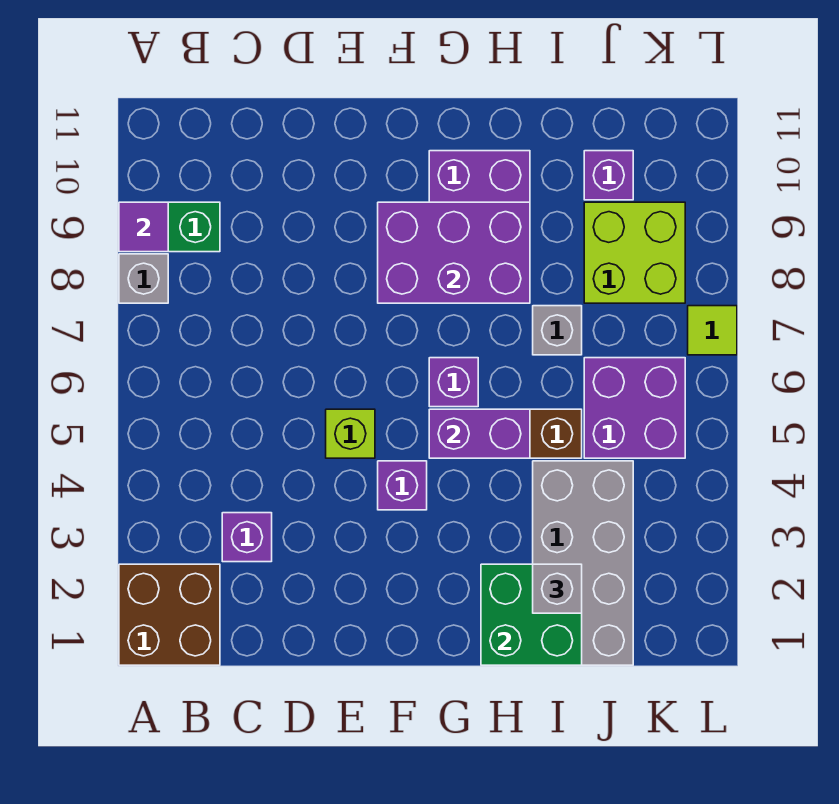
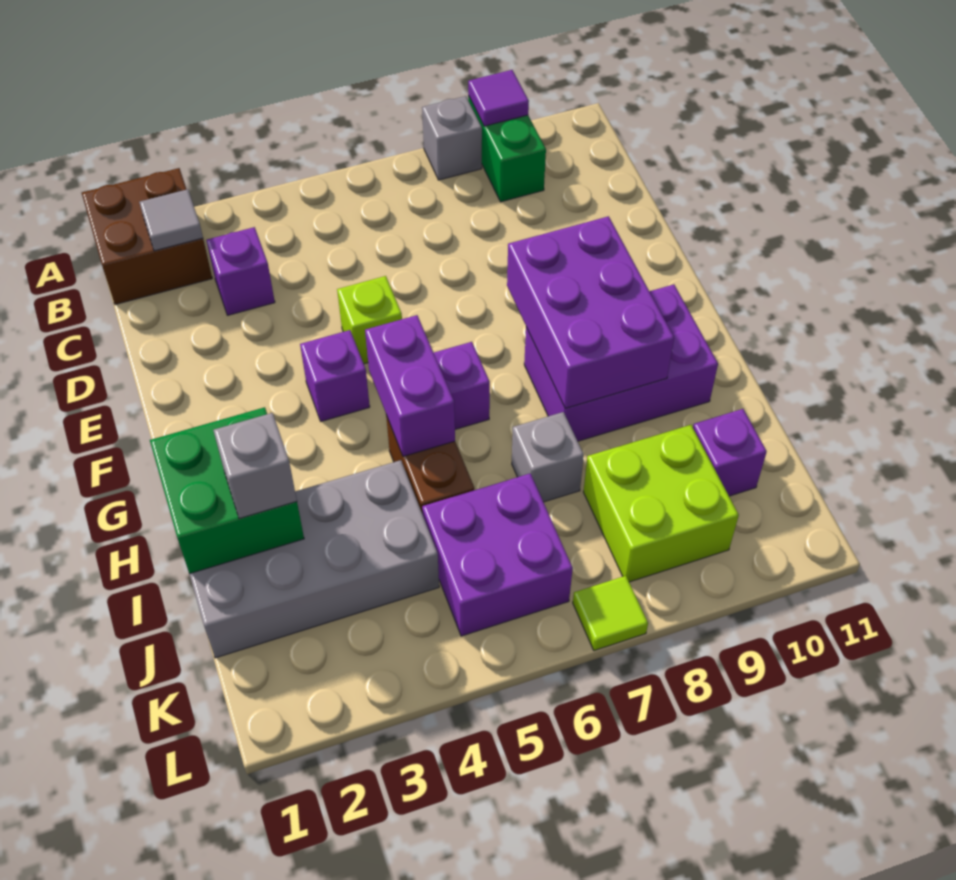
none -> grey tile B2 level 2

